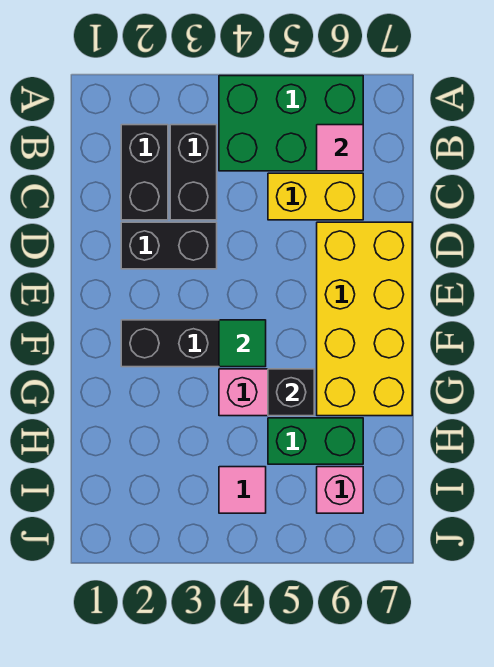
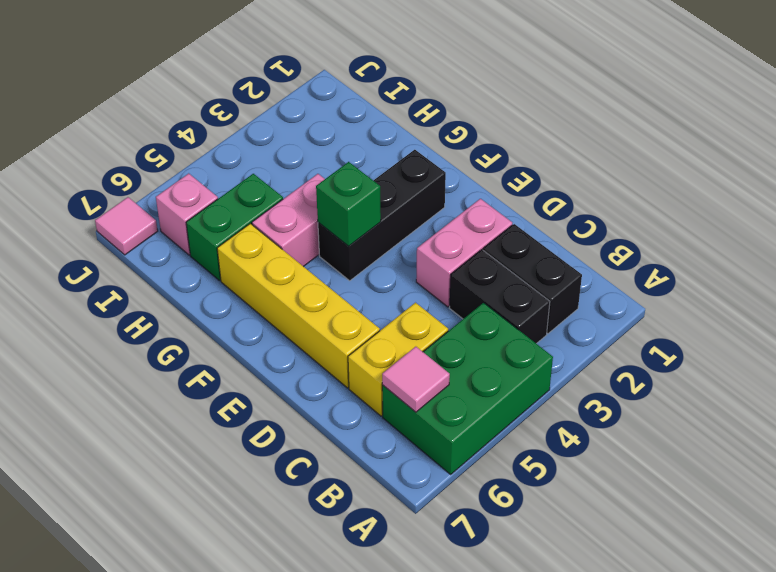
black brick D2:D3 level 1 -> pink brick D2:D3 level 1
yellow brick D6:G7 level 1 -> yellow brick D6:G6 level 1
green tile F4 level 2 -> green brick F4 level 2
black brick G5 level 2 -> none
pink tile I4 level 1 -> pink tile J7 level 1

